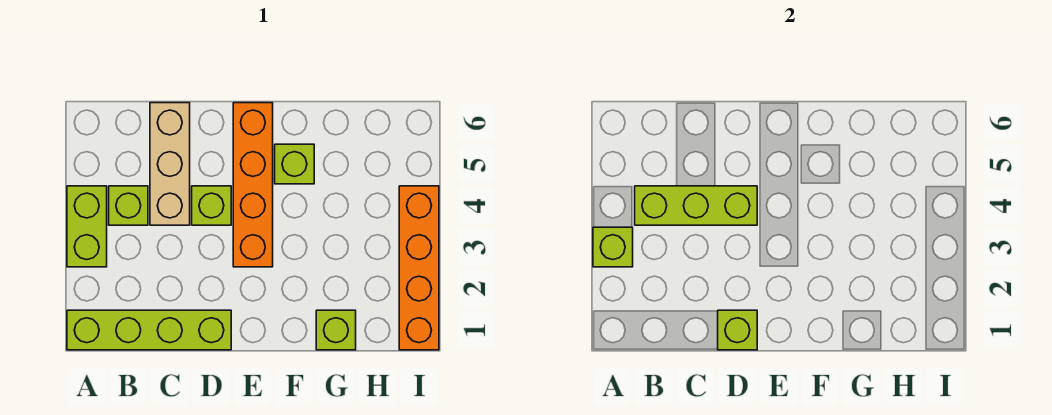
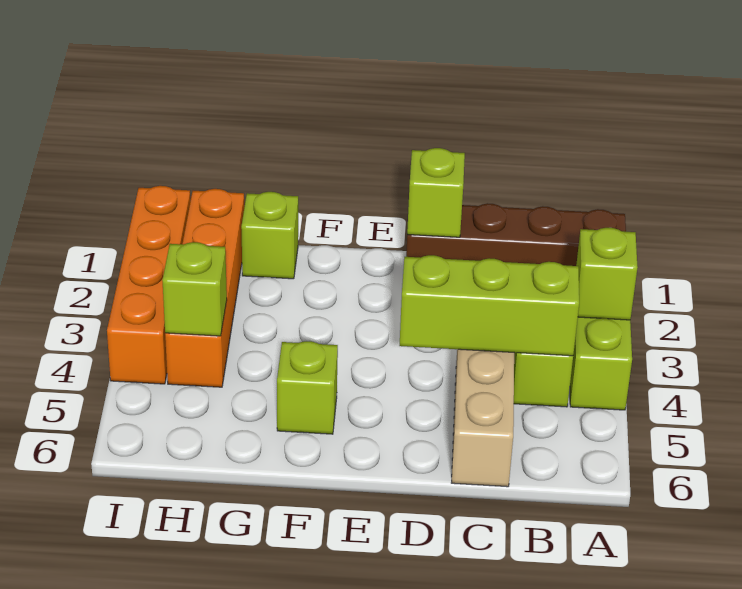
lime brick A1:D1 level 1 -> brown brick A1:D1 level 1
lime brick D4 level 1 -> lime brick H4 level 2
orange brick E3:E6 level 1 -> orange brick H1:H4 level 1

